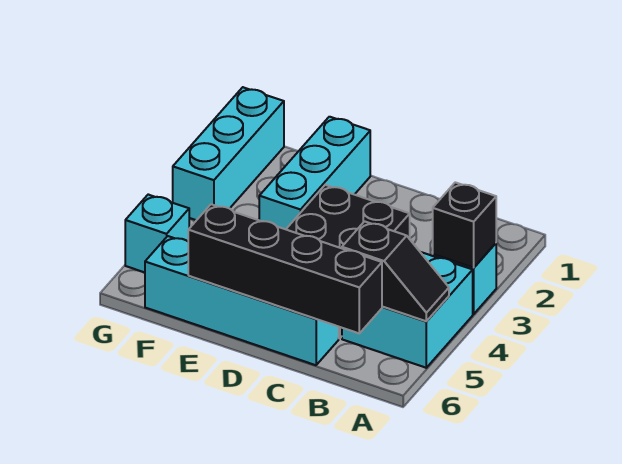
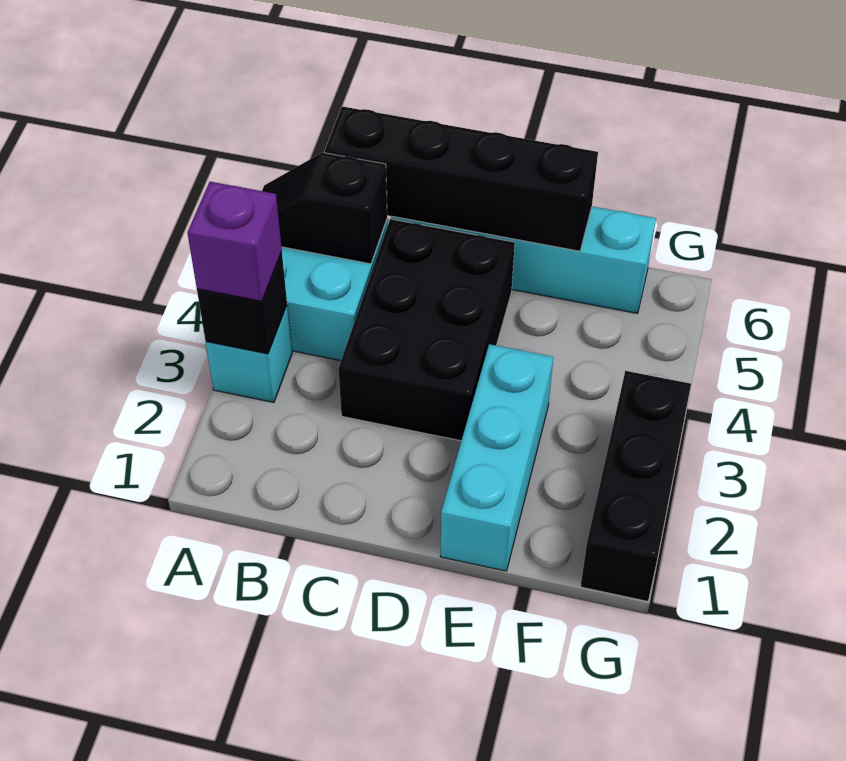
none -> purple brick A3 level 3
cyan brick G1:G3 level 1 -> black brick G1:G3 level 1
cyan brick G5 level 1 -> none

